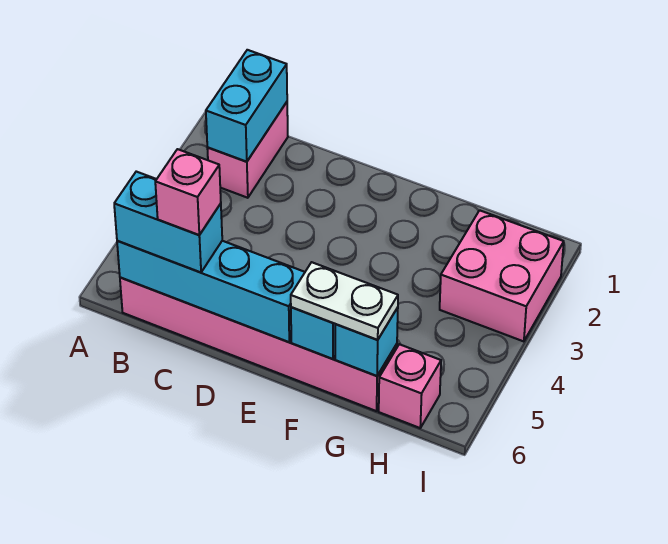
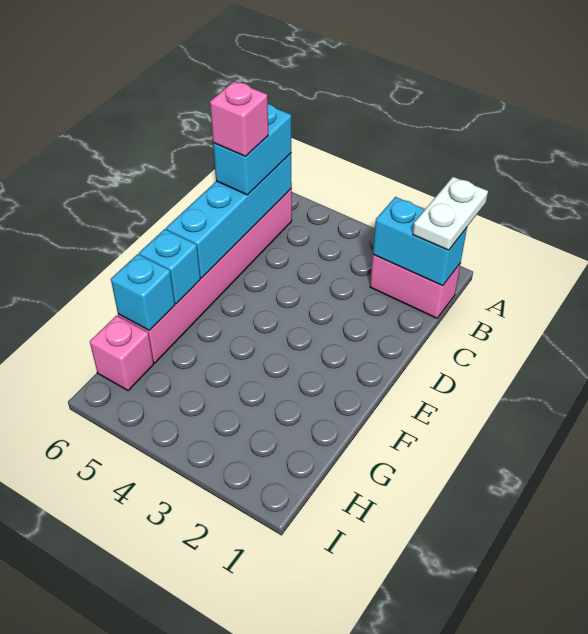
white plate F6:G6 level 3 -> white plate A1:B1 level 3
pink brick H2:I3 level 1 -> none

